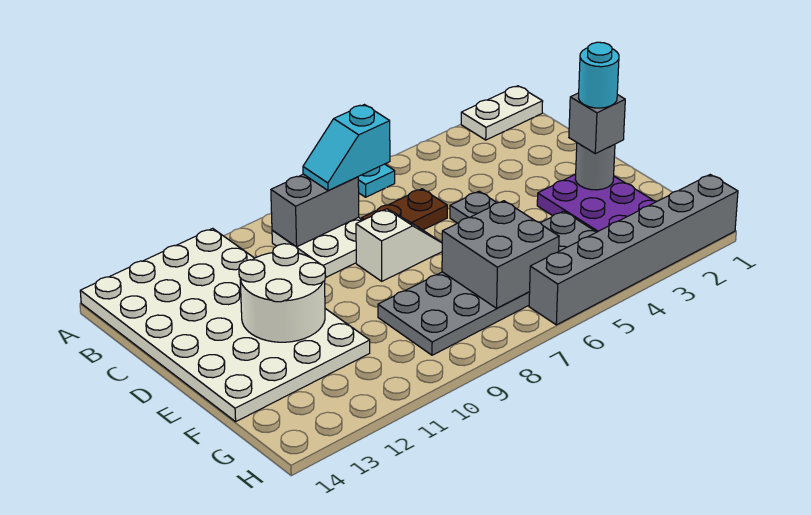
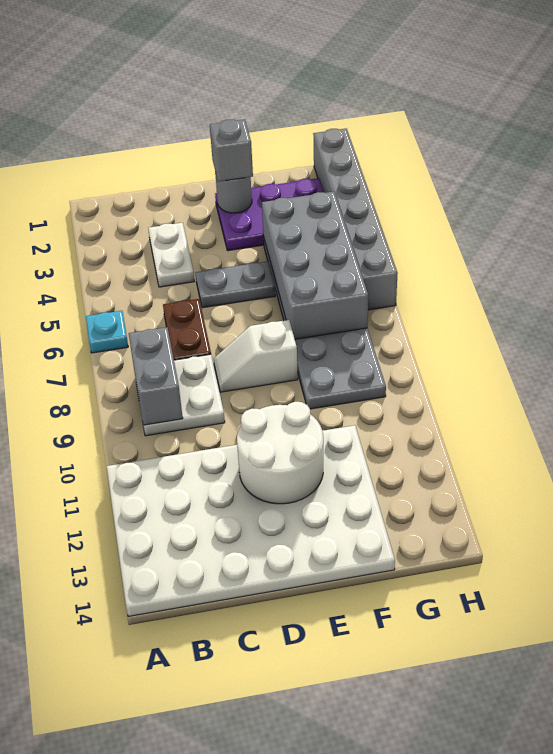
white plate A1:A2 level 1 -> white plate C3:C4 level 1
cyan slope B7:B8 level 3 top 7 -> none
white slope D7:D8 level 1 top 8 -> white slope D8:E8 level 1 top E
cyan round brick E2 level 4 -> none
grey brick F6:G7 level 2 -> grey brick F4:G7 level 2

